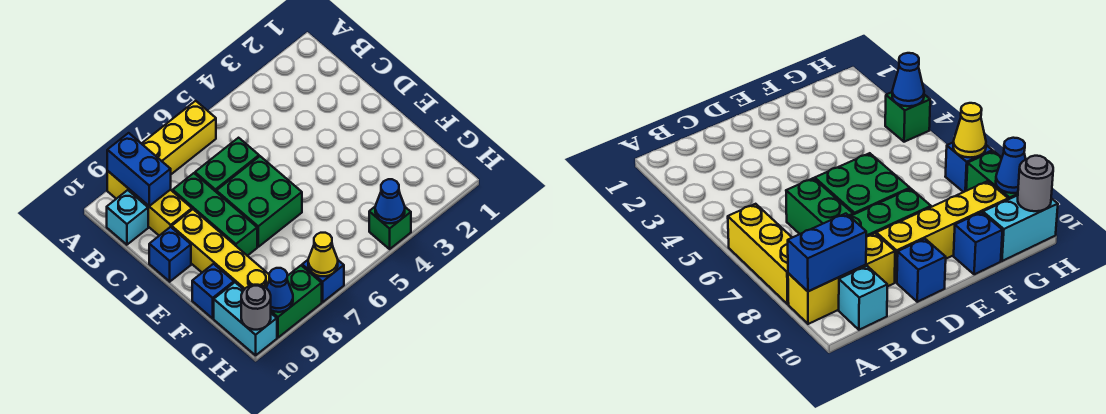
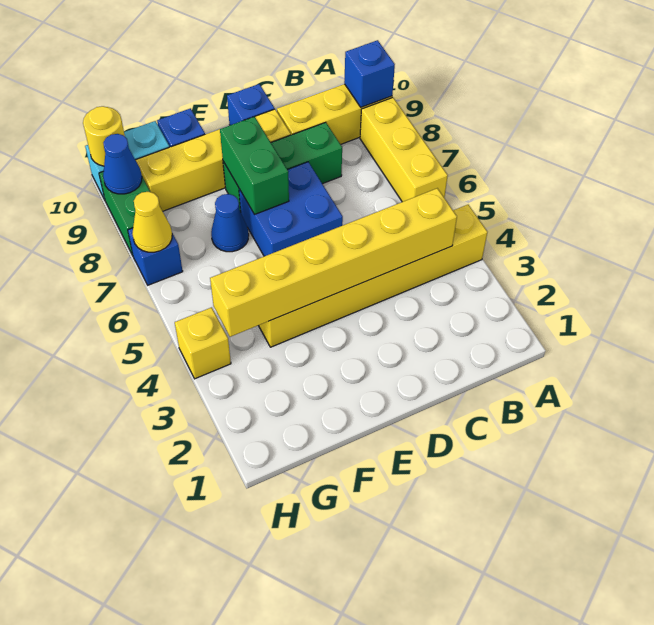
none -> yellow brick A4:F4 level 1
blue brick A9:B9 level 2 -> blue brick A9 level 2
none -> yellow brick B4:G4 level 2
cyan brick B10 level 1 -> none
green brick C6:C7 level 1 -> green brick E7:E8 level 2
green brick D6:E7 level 1 -> blue brick D6:E7 level 1
green brick H4 level 1 -> yellow brick H4 level 1
blue cone H4 level 2 -> blue cone F7 level 1
grey round brick H10 level 2 -> yellow round brick H10 level 2

